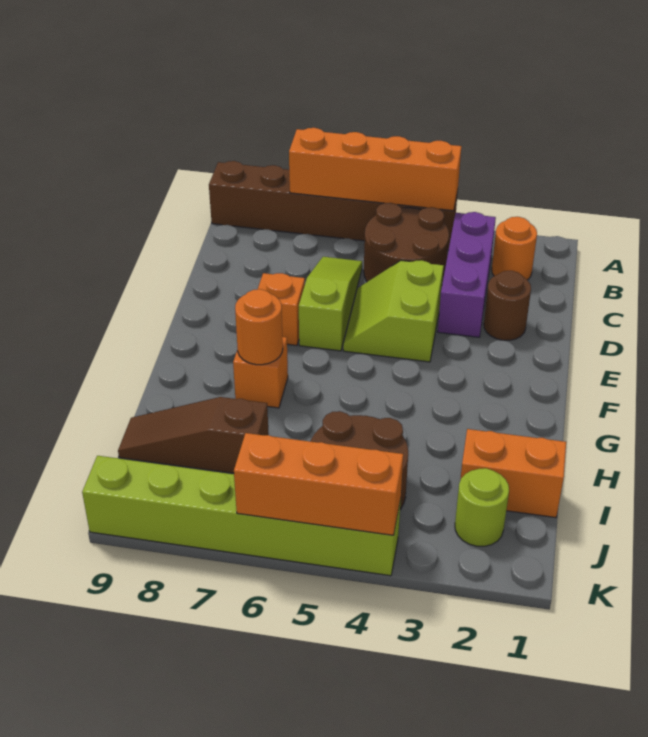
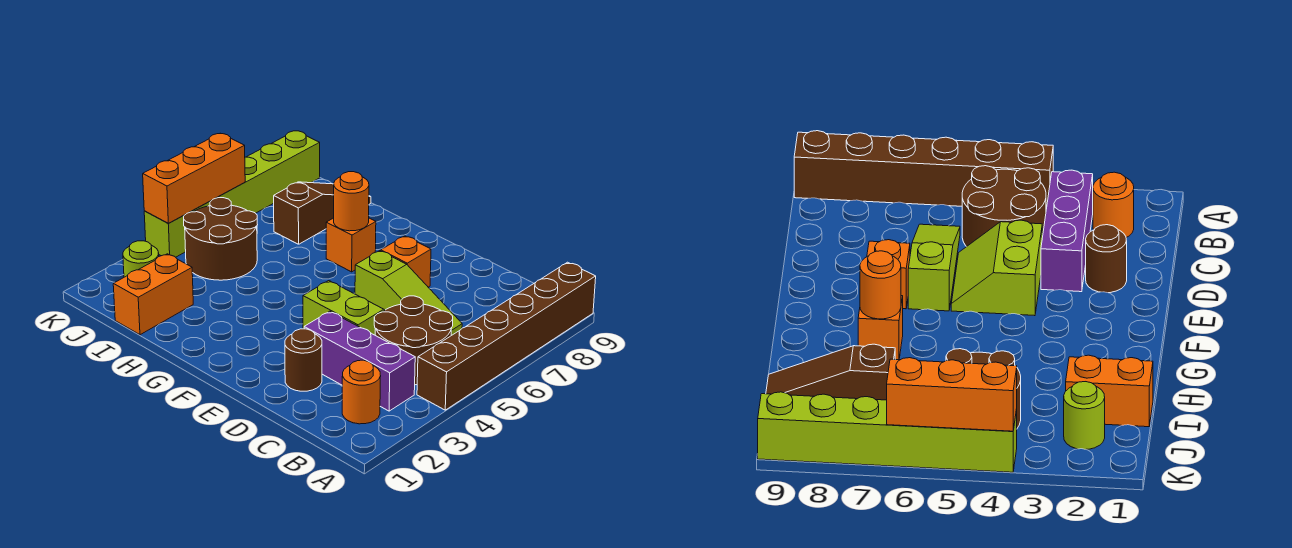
orange brick A4:A7 level 2 -> none

